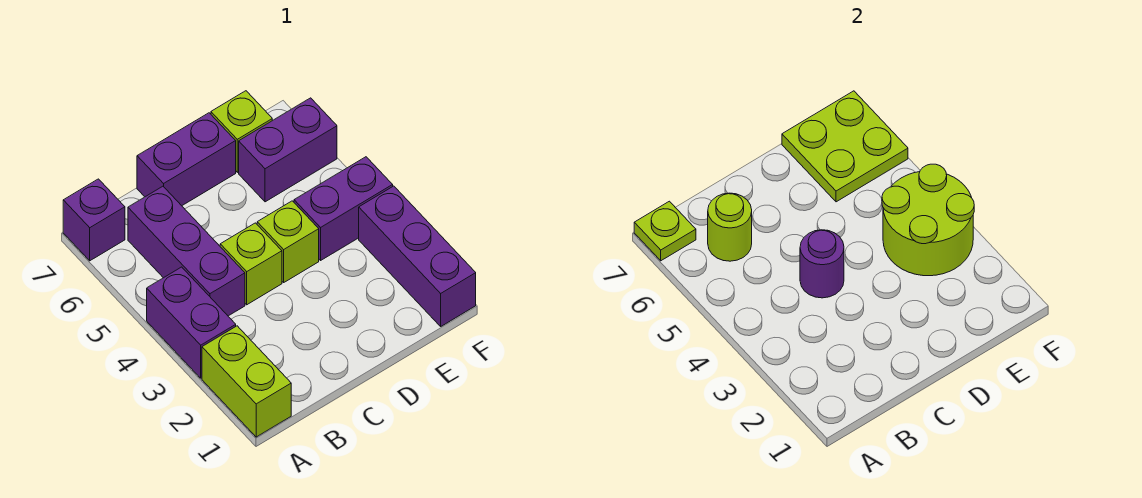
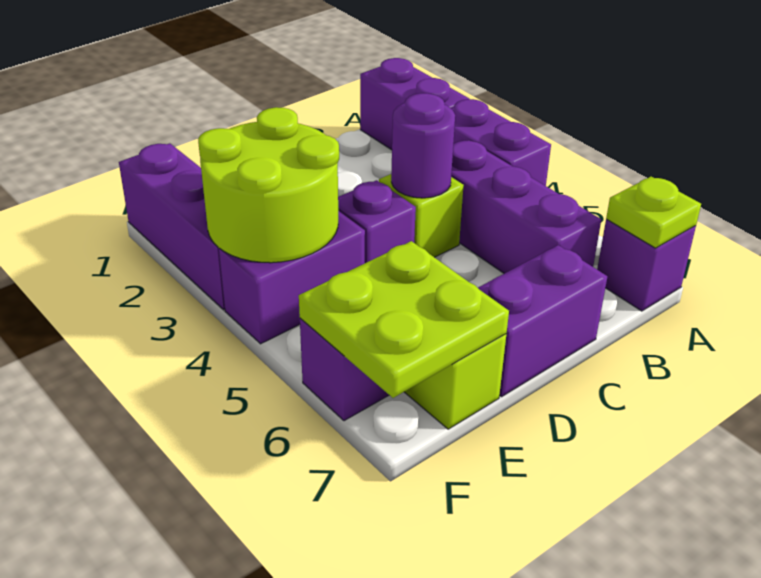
lime brick A1:A2 level 1 -> purple brick A1:A2 level 1
lime round brick B6 level 2 -> none
lime brick D4 level 1 -> purple brick D4 level 1

